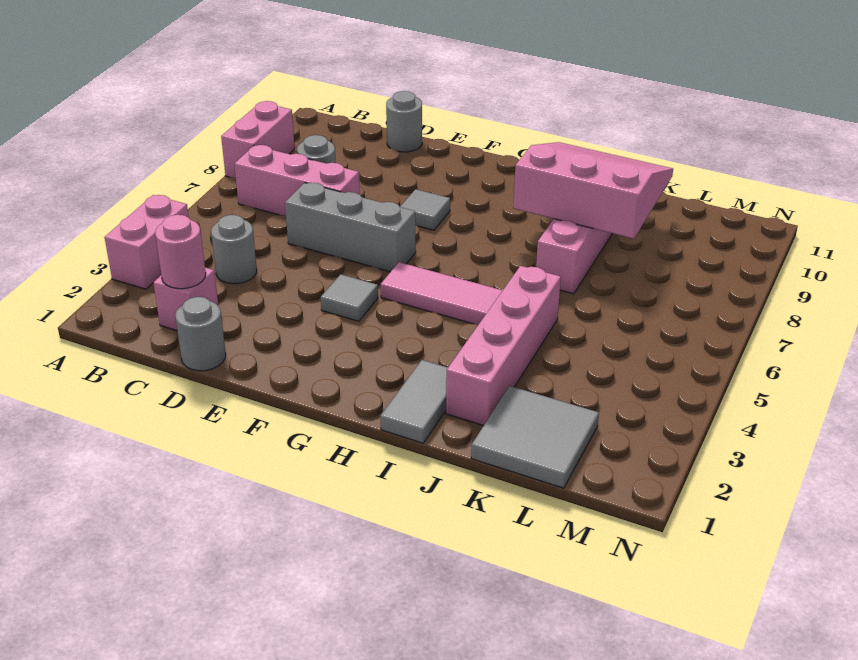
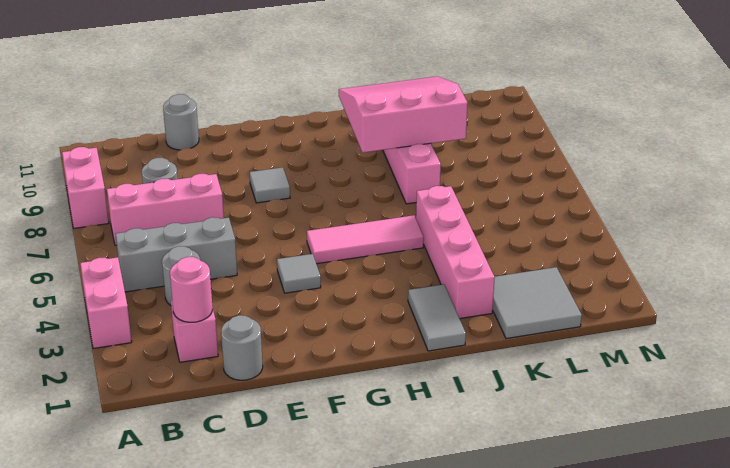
grey brick D6:F6 level 1 -> grey brick B5:D5 level 1

